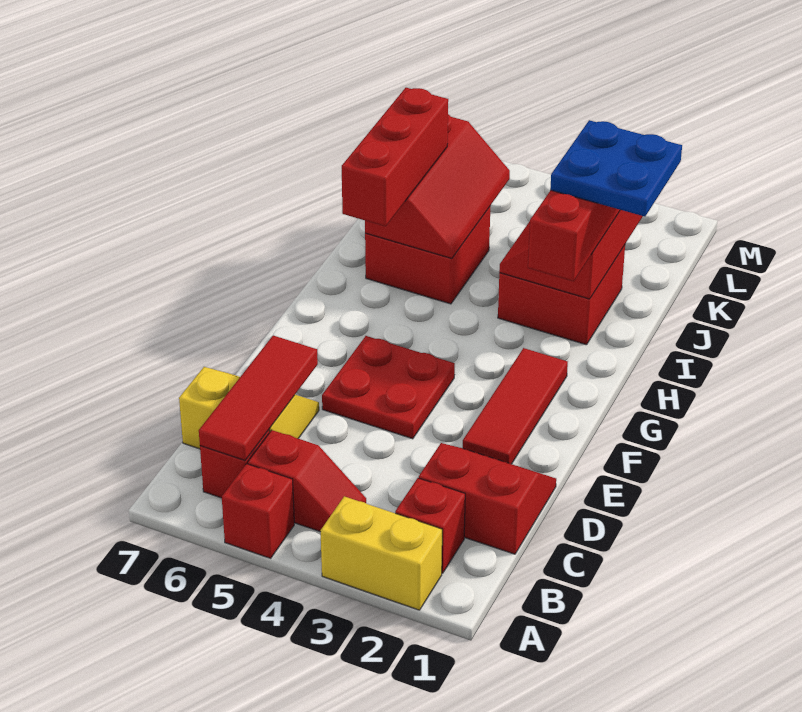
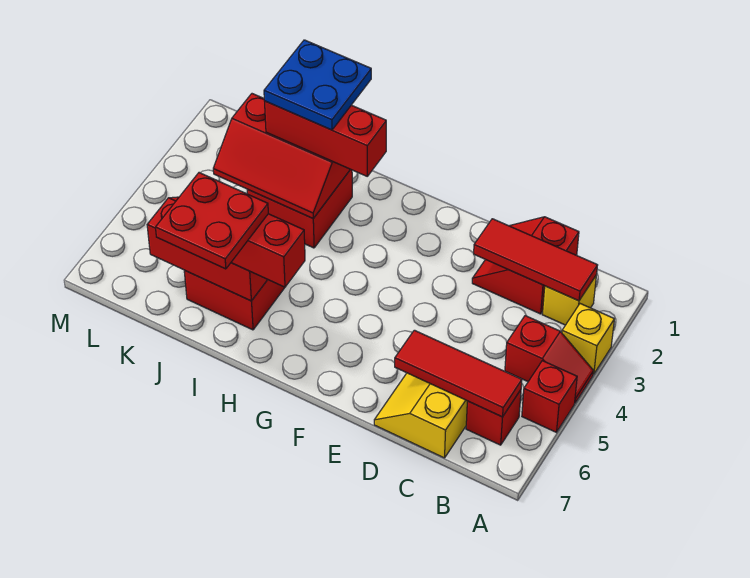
yellow brick A2:A3 level 1 -> yellow brick A3 level 1
red brick B2 level 1 -> yellow brick B2 level 1
red slope B4:B5 level 1 top 5 -> red slope A4:B4 level 1 top B
red tile E2:G2 level 1 -> red tile B2:D2 level 2
red plate E4:F5 level 1 -> red plate I6:J7 level 4

